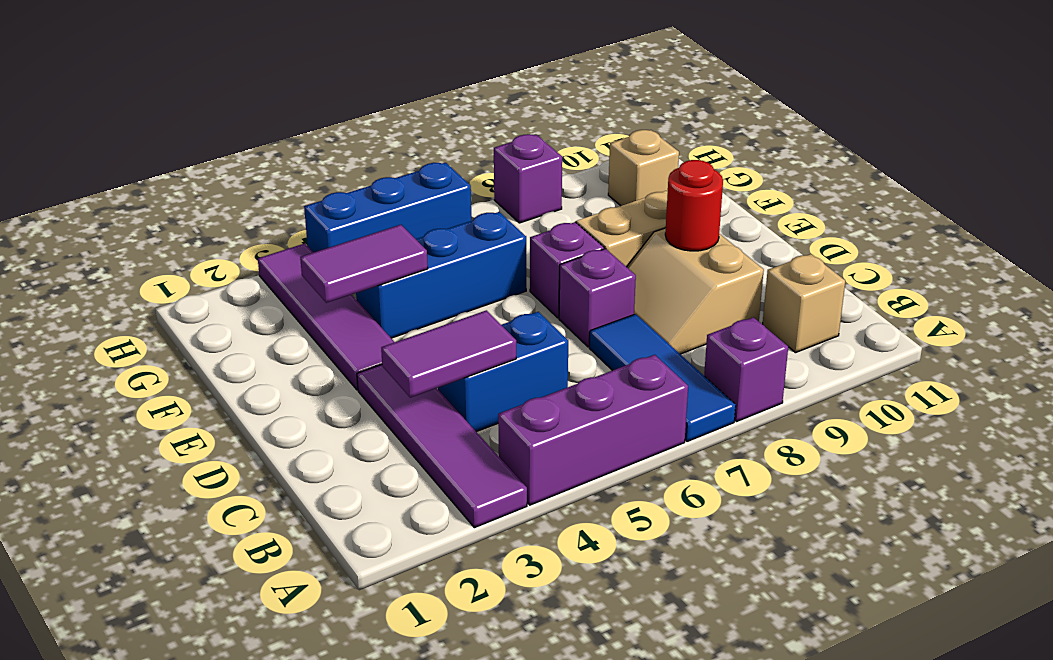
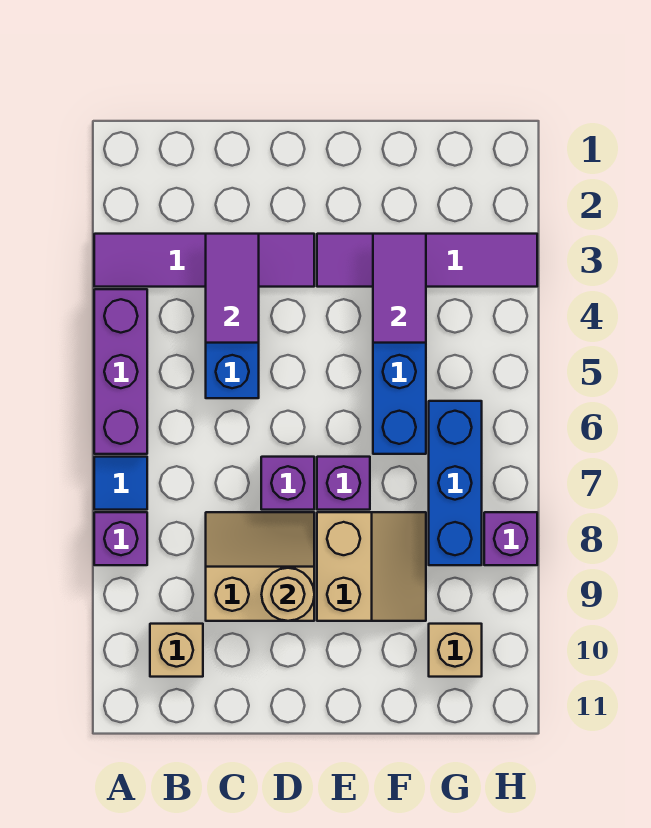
blue tile A7:C7 level 1 -> blue tile A7 level 1
red round brick D9 level 2 -> tan round brick D9 level 2
blue brick H4:H6 level 1 -> blue brick G6:G8 level 1

